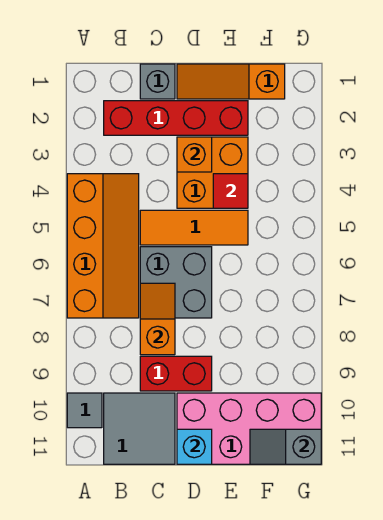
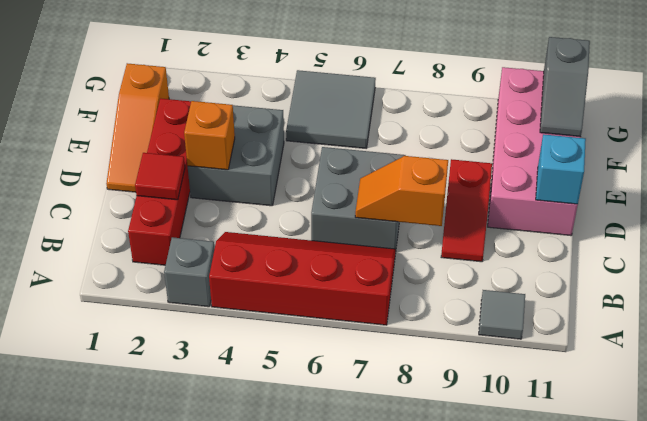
orange slope A4:B7 level 1 top A -> red slope A4:B7 level 1 top A
grey tile B10:C11 level 1 -> grey tile F5:G6 level 1
grey brick C1 level 1 -> grey brick A3 level 1
orange tile C5:E5 level 1 -> none
red brick C9:D9 level 1 -> red slope C9:D9 level 1 top D
orange brick D3:E4 level 1 -> grey brick D3:E4 level 1
red tile E4 level 2 -> red tile C2 level 2

